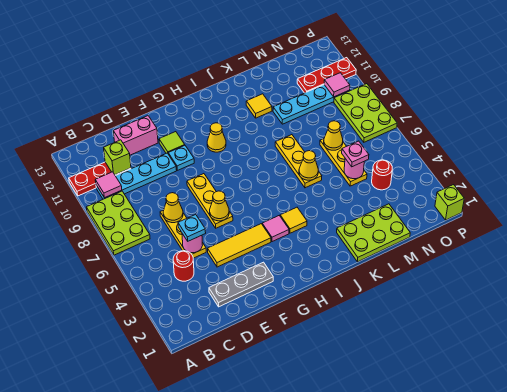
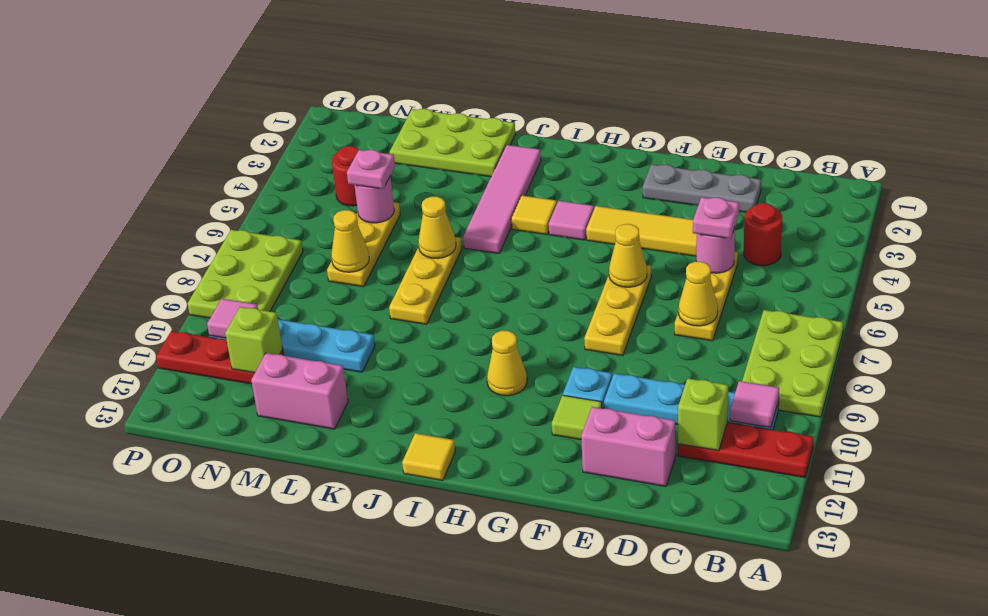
cyan plate D5 level 3 -> pink plate D5 level 3
none -> pink tile J2:J5 level 1
yellow tile K11 level 1 -> yellow tile I13 level 1
none -> pink brick L12:M12 level 1
lime brick P1 level 1 -> lime brick N11 level 2

